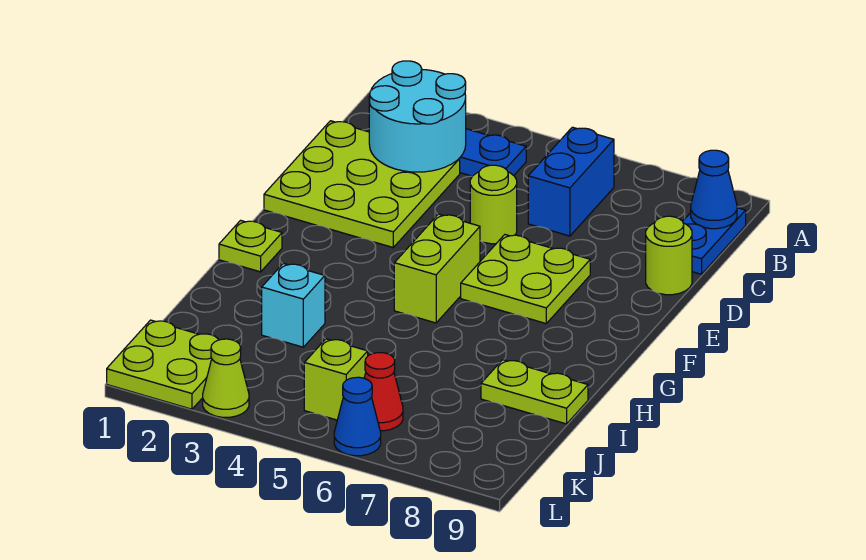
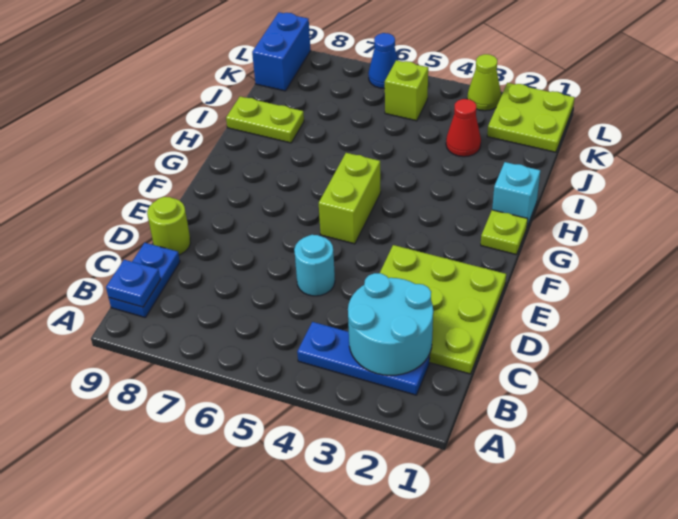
blue brick B6:C6 level 1 -> blue brick K9:L9 level 1
blue cone B9 level 2 -> blue plate B9 level 2
lime round brick D5 level 1 -> cyan round brick D5 level 1
lime plate E6:F7 level 1 -> none
cyan brick I3 level 1 -> cyan brick H1 level 1
red cone K6 level 1 -> red cone J3 level 1

